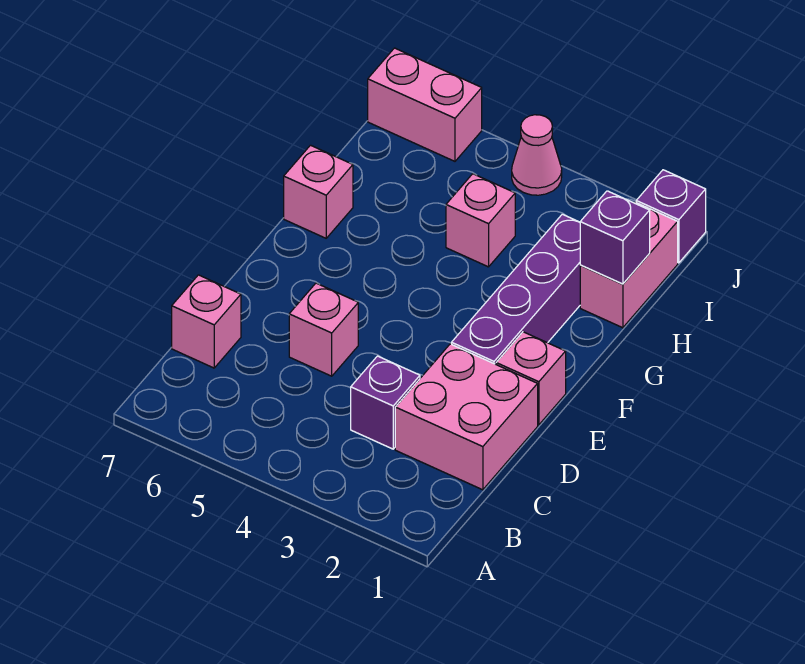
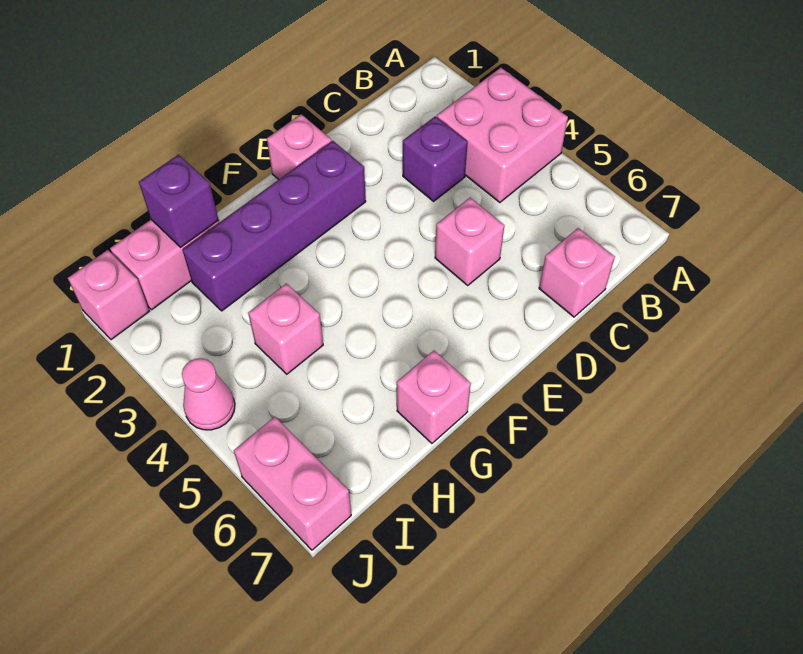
pink brick C1:D2 level 1 -> pink brick A3:B4 level 1
purple brick J1 level 1 -> pink brick J1 level 1

